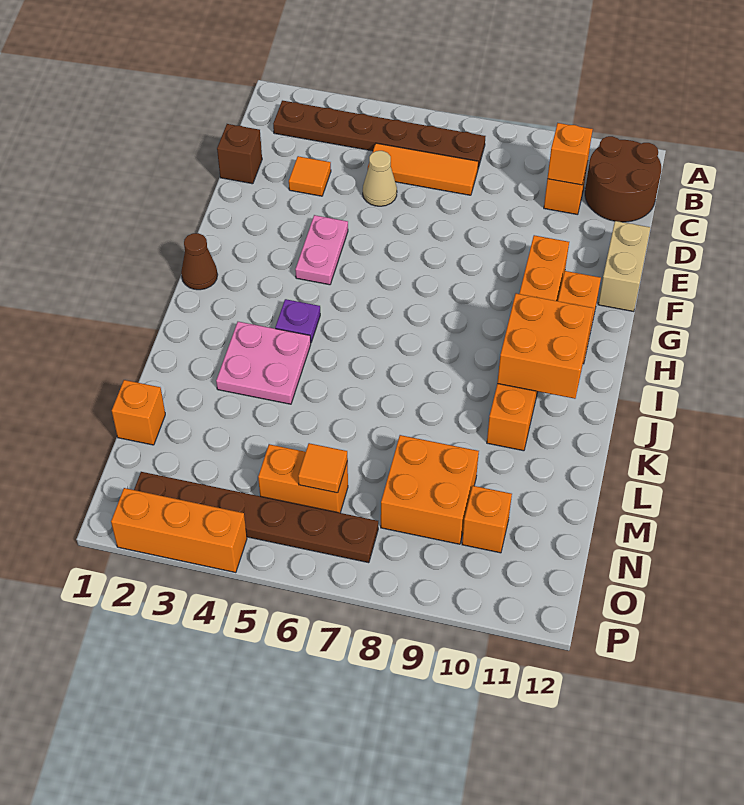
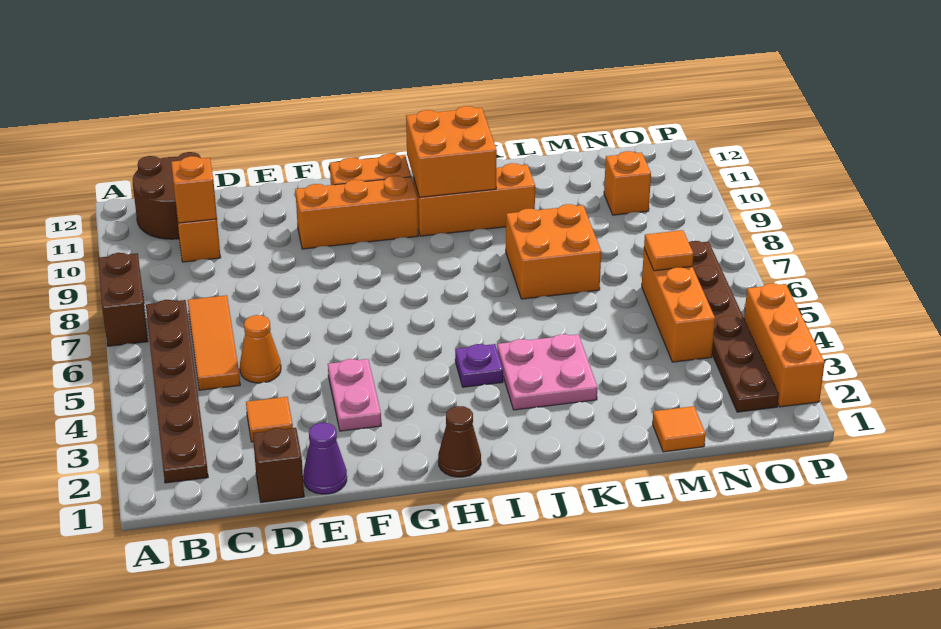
none -> brown brick A7:A8 level 1
tan cone D5 level 1 -> orange cone D5 level 1
none -> purple cone E1 level 1
tan brick E12:F12 level 1 -> none
pink plate F4:G4 level 1 -> pink plate F3:F4 level 1
orange brick M1 level 1 -> orange tile M1 level 1
orange brick M8:N9 level 1 -> orange brick K7:L8 level 1
orange brick N5:N6 level 1 -> orange brick N4:N6 level 1

